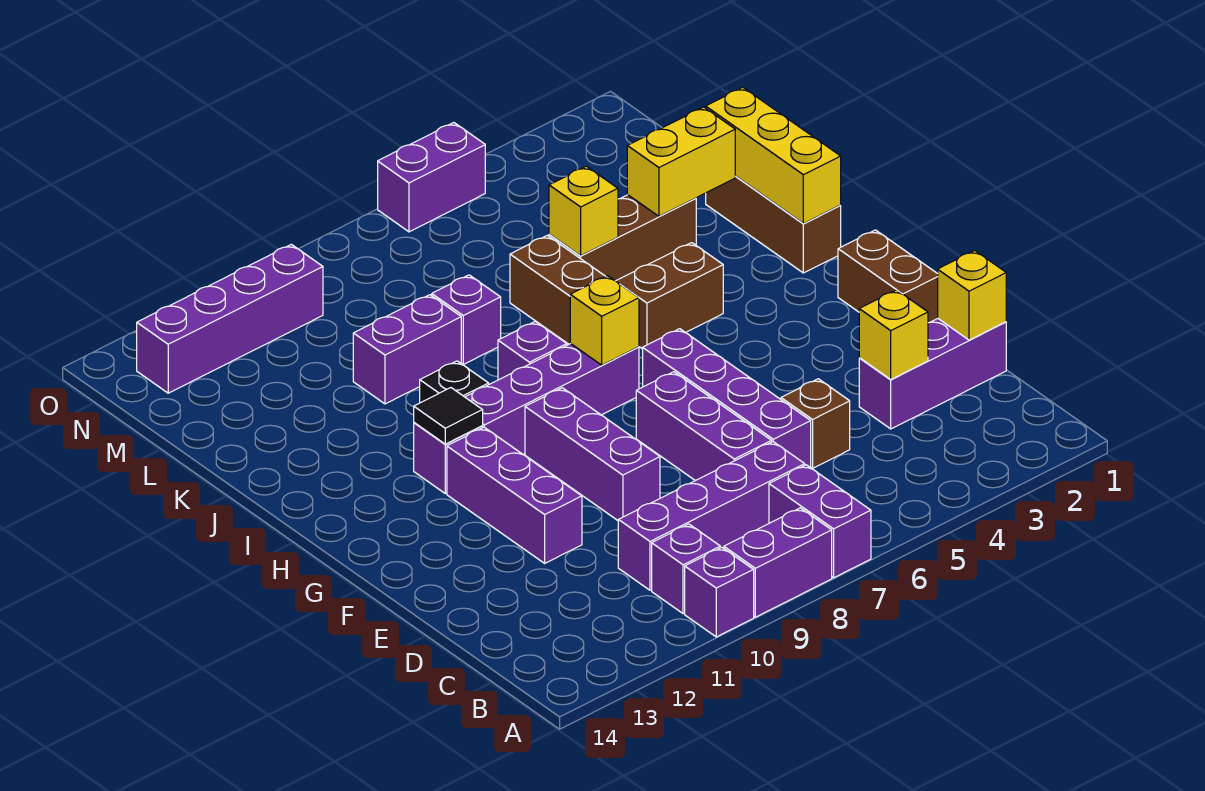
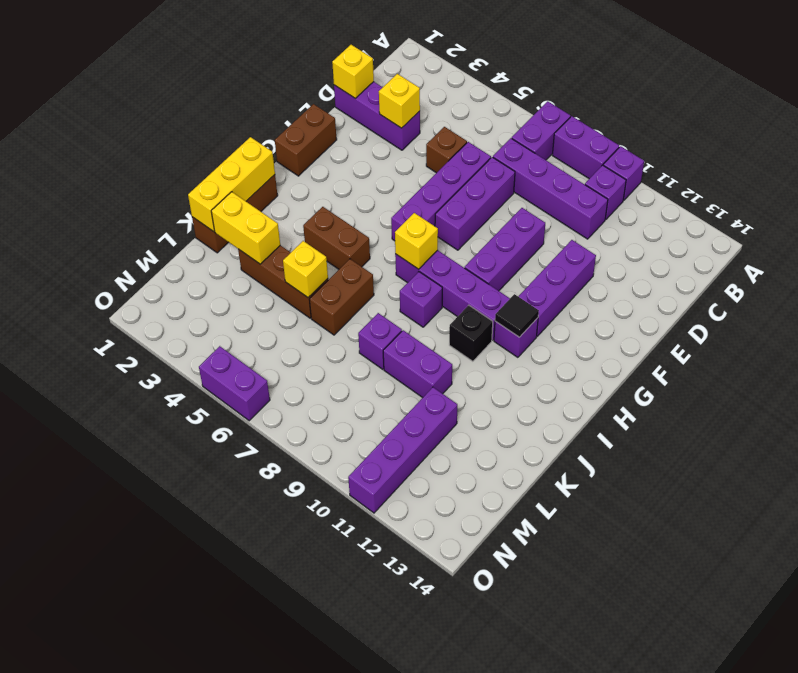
purple brick N10:N13 level 1 -> purple brick L11:O11 level 1

